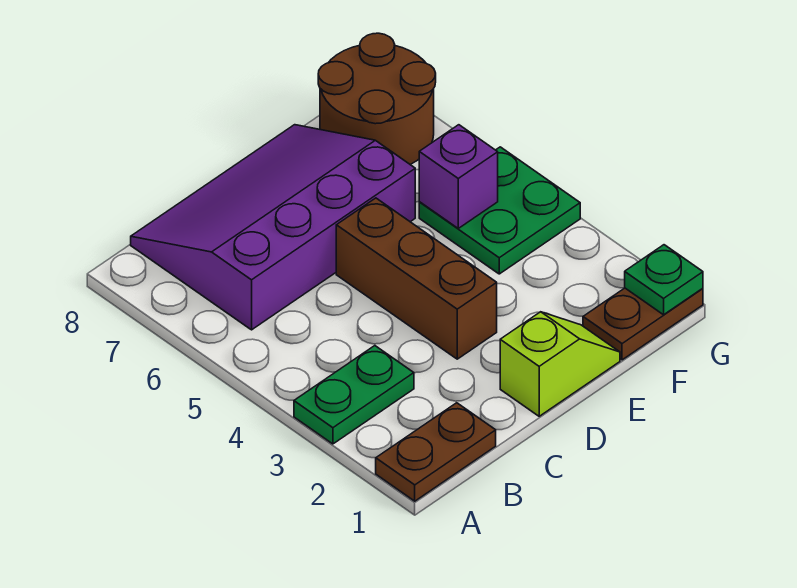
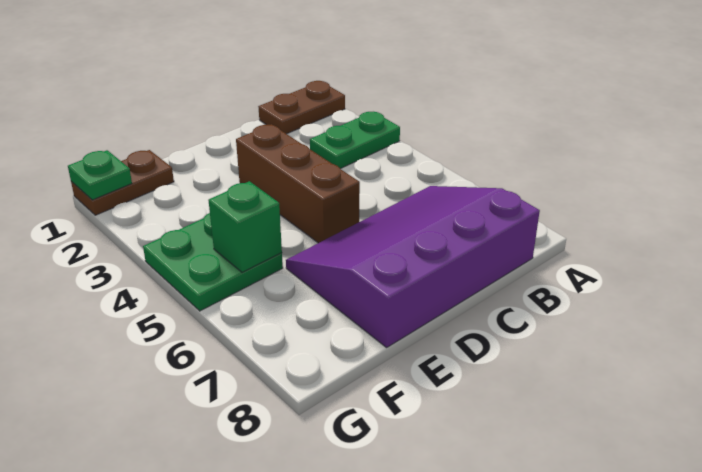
purple slope B6:E8 level 1 top 6 -> purple slope B6:E8 level 1 top 8
lime slope D1:E1 level 1 top D -> none
purple brick F5 level 2 -> green brick F5 level 2
brown round brick F7:G8 level 1 -> none

